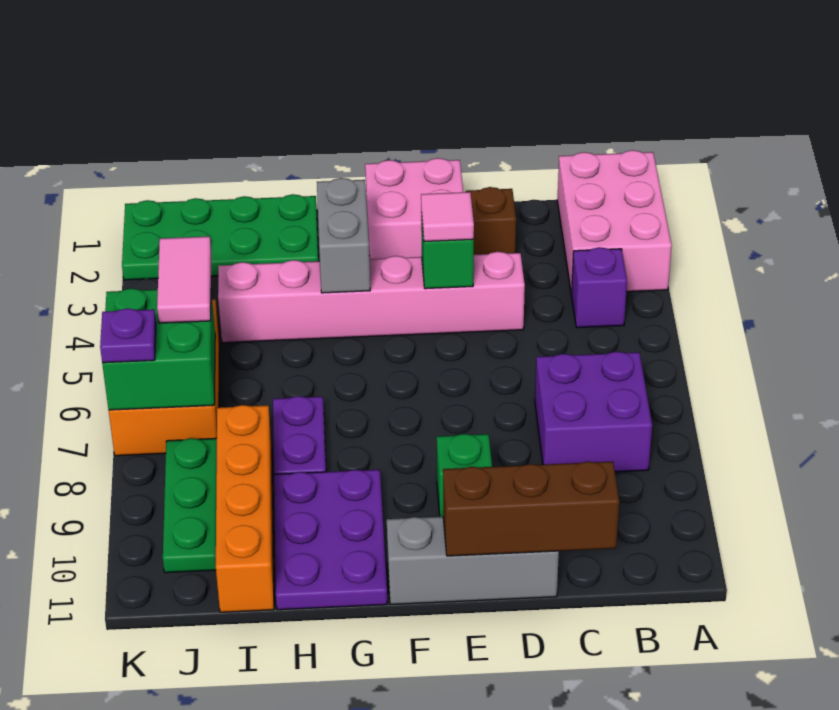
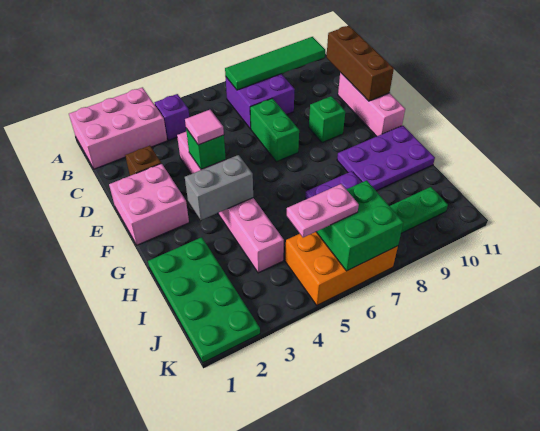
none -> green tile B7:B10 level 2
none -> green brick D7:E7 level 1
grey brick D11:F11 level 1 -> pink brick D11:F11 level 1
orange brick I8:I11 level 1 -> none
pink tile J5:J6 level 3 -> pink plate J5:J6 level 3
purple plate K7 level 3 -> none

